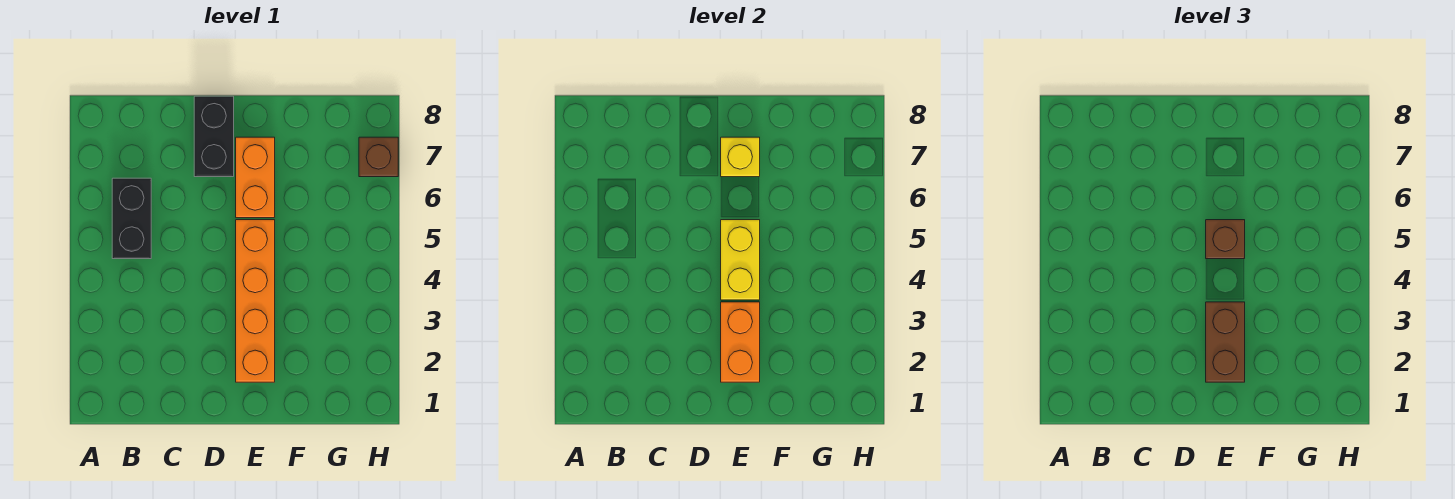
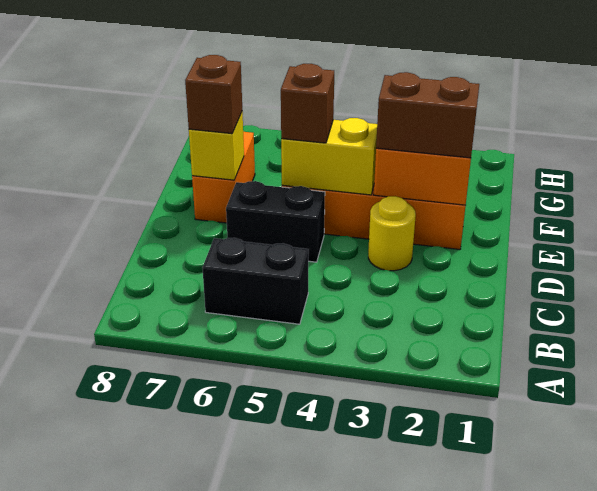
none -> yellow round brick D3 level 1
black brick D7:D8 level 1 -> black brick D5:D6 level 1
orange brick E6:E7 level 1 -> orange brick E7:F7 level 1
brown brick H7 level 1 -> brown brick E7 level 3

